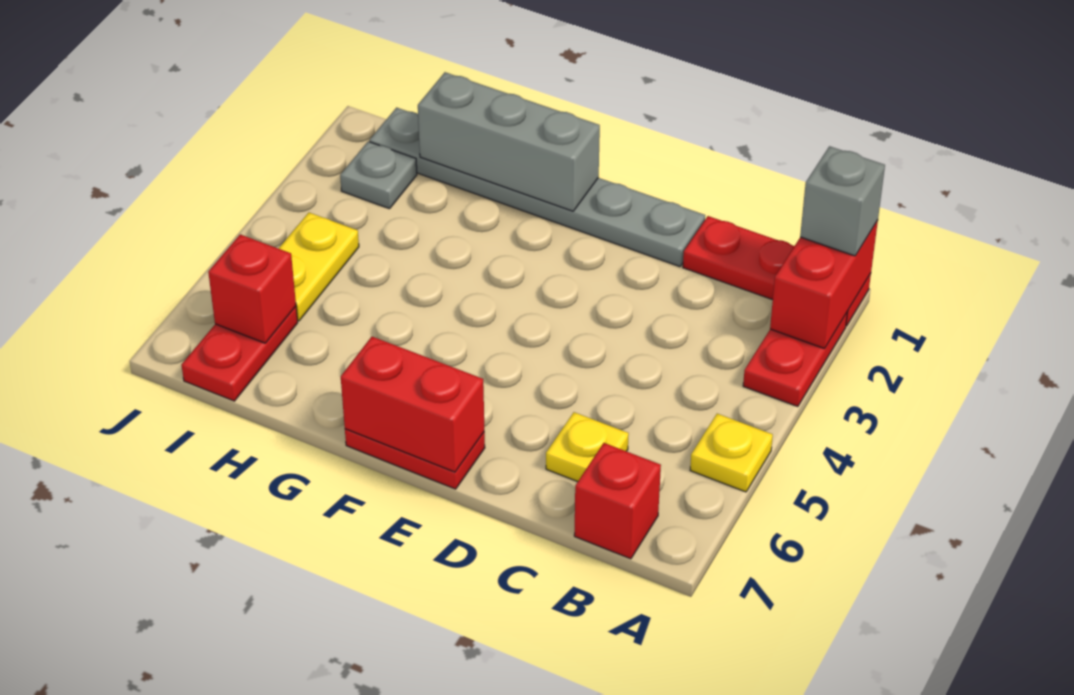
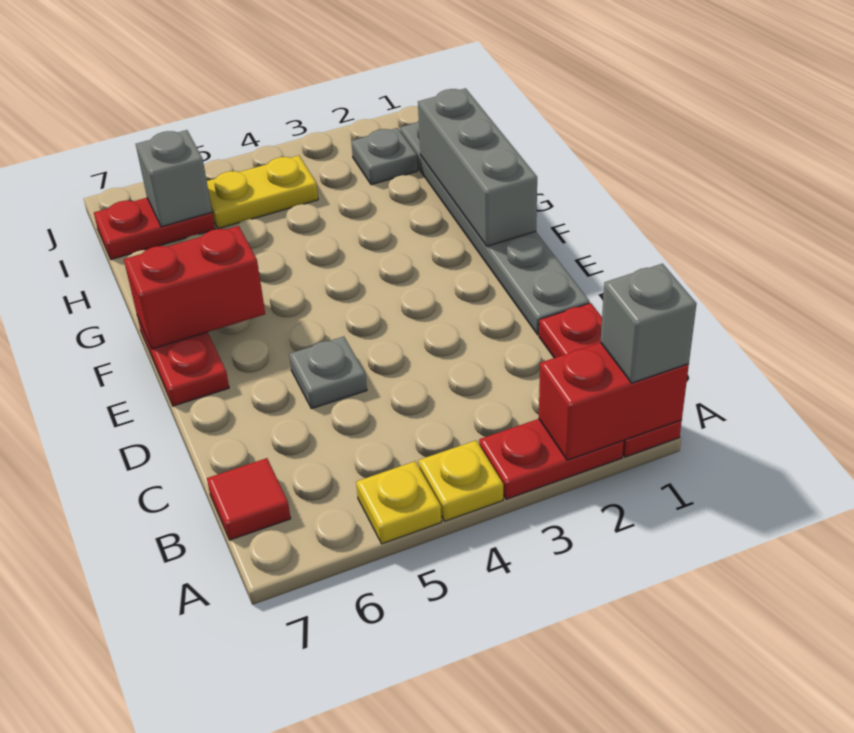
red brick B7 level 1 -> red tile B7 level 1
yellow plate C6 level 1 -> yellow plate A4 level 1
none -> grey plate D5 level 1
red brick E7:F7 level 2 -> red brick F6:F7 level 2
red brick I6 level 2 -> grey brick I6 level 2

